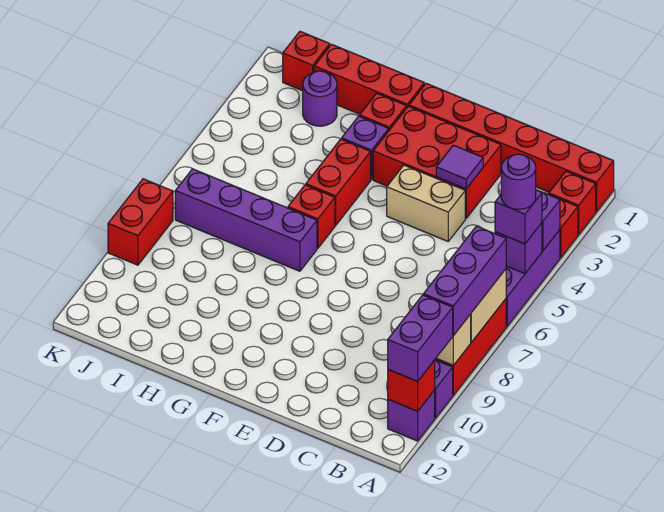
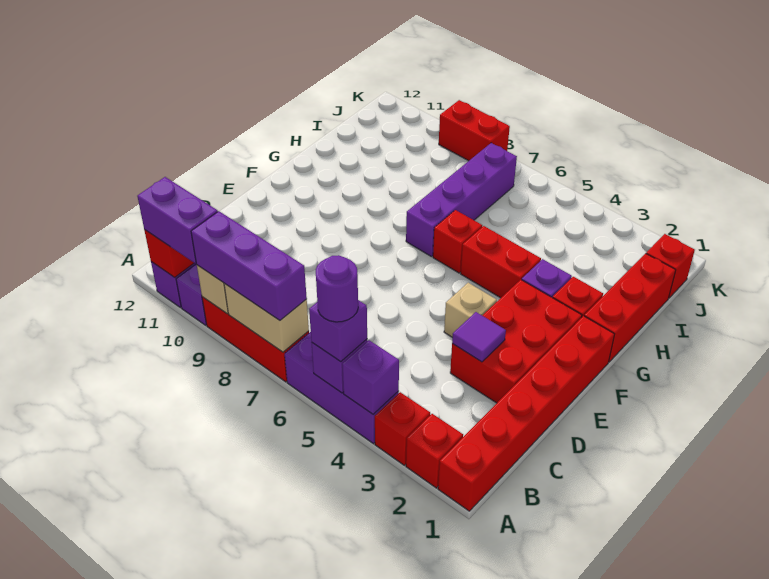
tan brick D4:E4 level 1 -> tan brick E4 level 1
purple round brick I2 level 1 -> none

